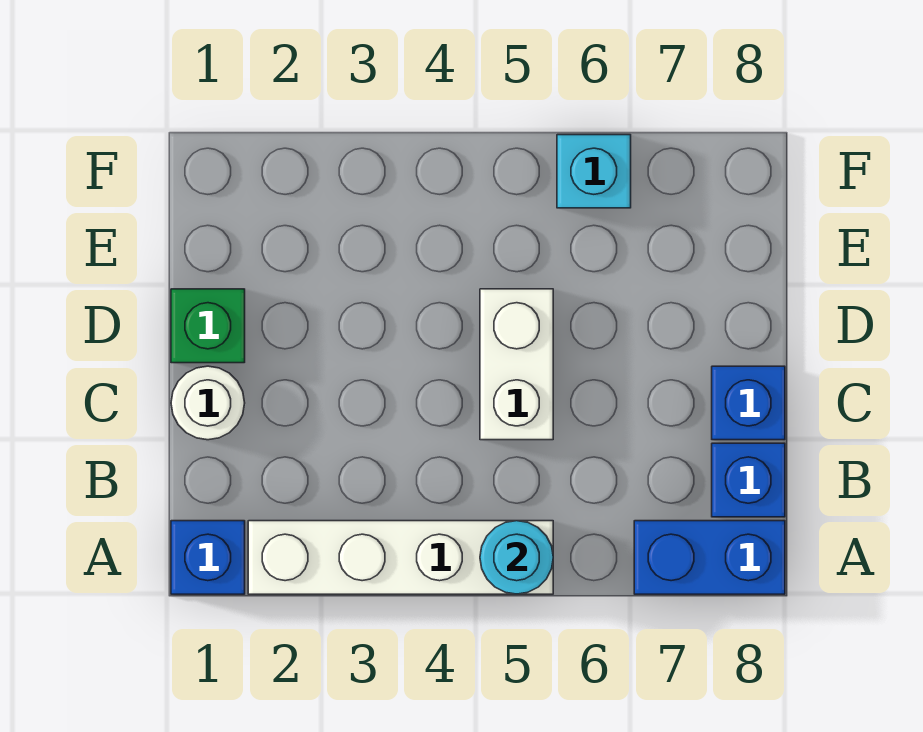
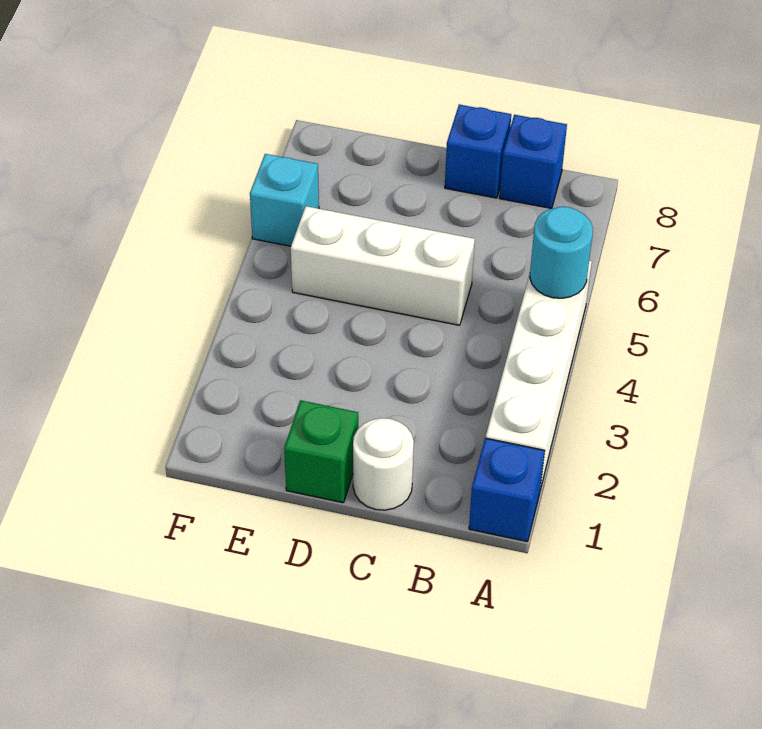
blue brick A7:A8 level 1 -> none
white brick C5:D5 level 1 -> white brick C5:E5 level 1

